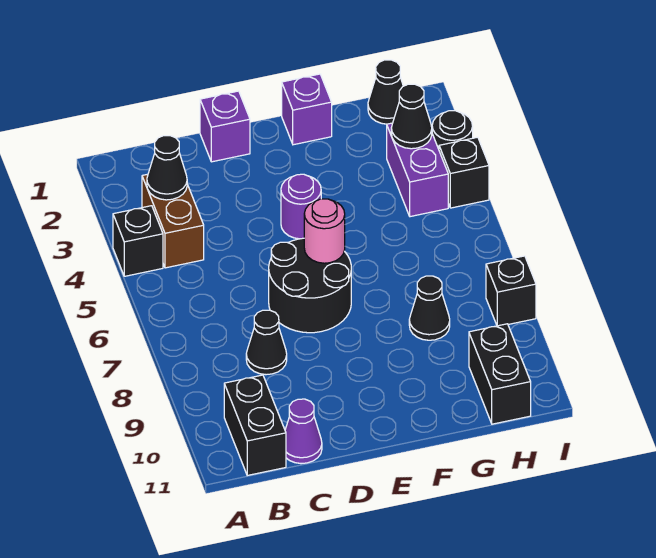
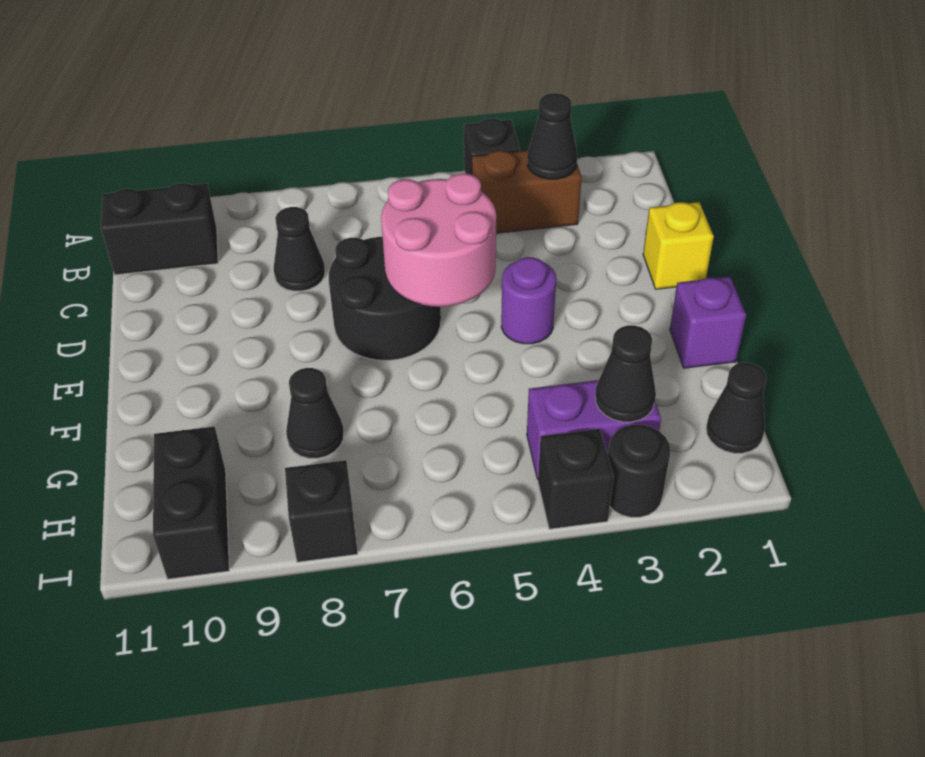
purple cone C11 level 1 -> none
purple brick D1 level 1 -> yellow brick D1 level 1
pink round brick E6 level 2 -> pink round brick D5:E6 level 2
black brick H10:H11 level 1 -> black brick H10:I10 level 1

